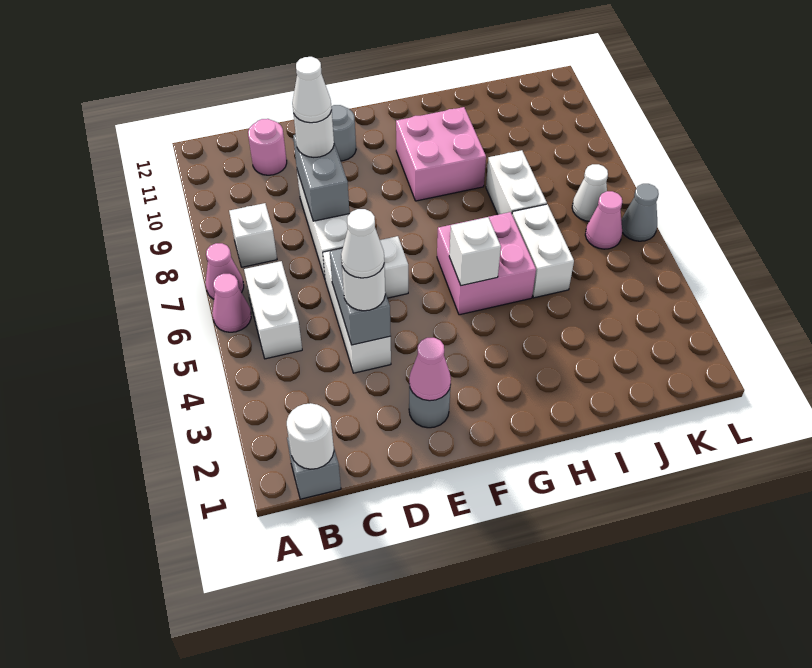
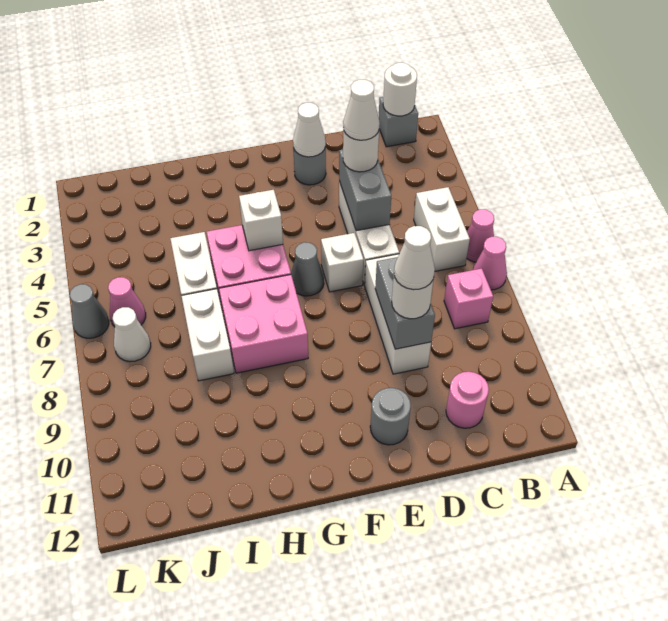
white brick B8 level 1 -> pink brick B8 level 1
pink cone E2 level 2 -> white cone E2 level 2
none -> grey cone F6 level 1
pink brick G9:H10 level 1 -> pink brick G7:H8 level 1

